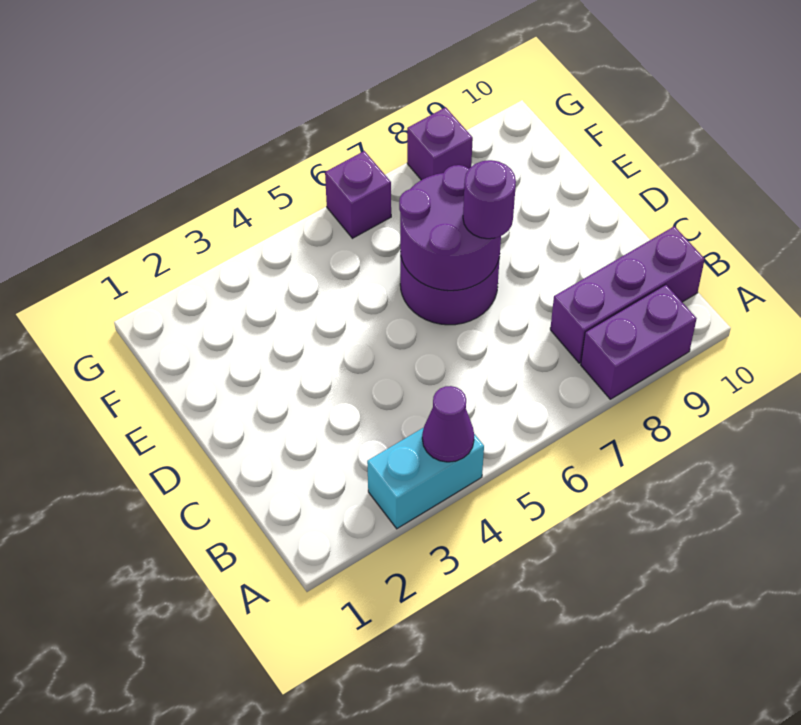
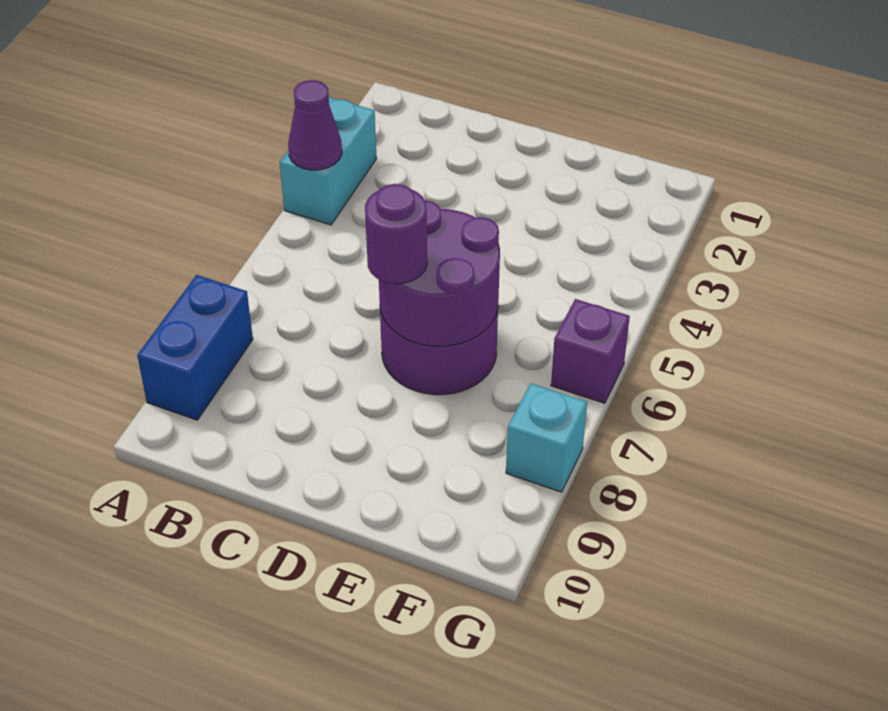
purple brick A8:A9 level 1 -> blue brick A8:A9 level 1
purple brick B8:B10 level 1 -> none
purple brick G8 level 1 -> cyan brick G8 level 1

